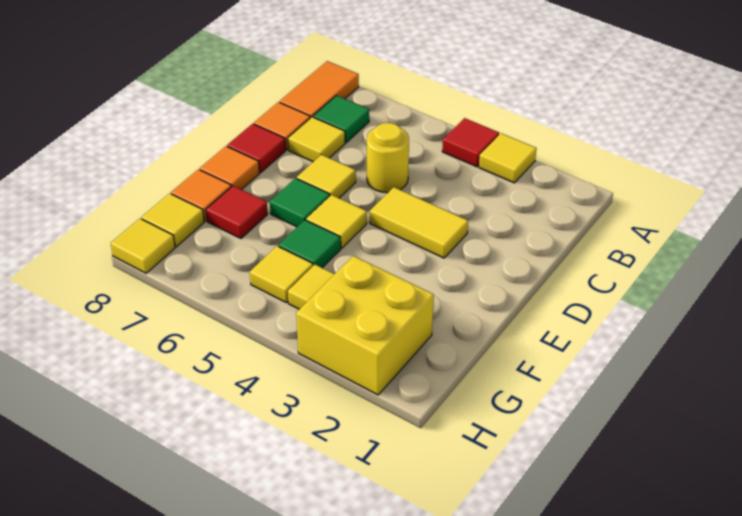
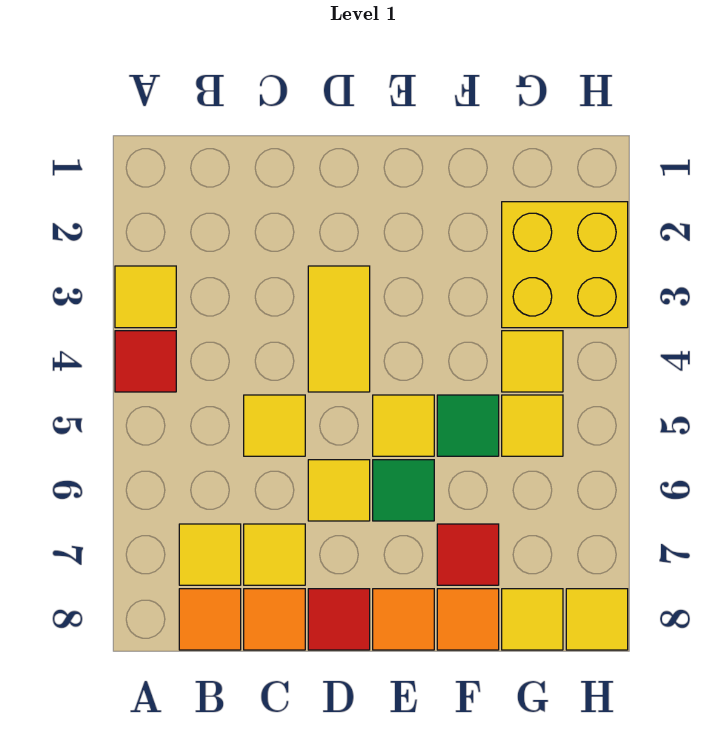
orange tile A8:B8 level 1 -> orange tile B8 level 1
green tile B7 level 1 -> yellow tile B7 level 1
yellow round brick C5 level 1 -> yellow tile C5 level 1

